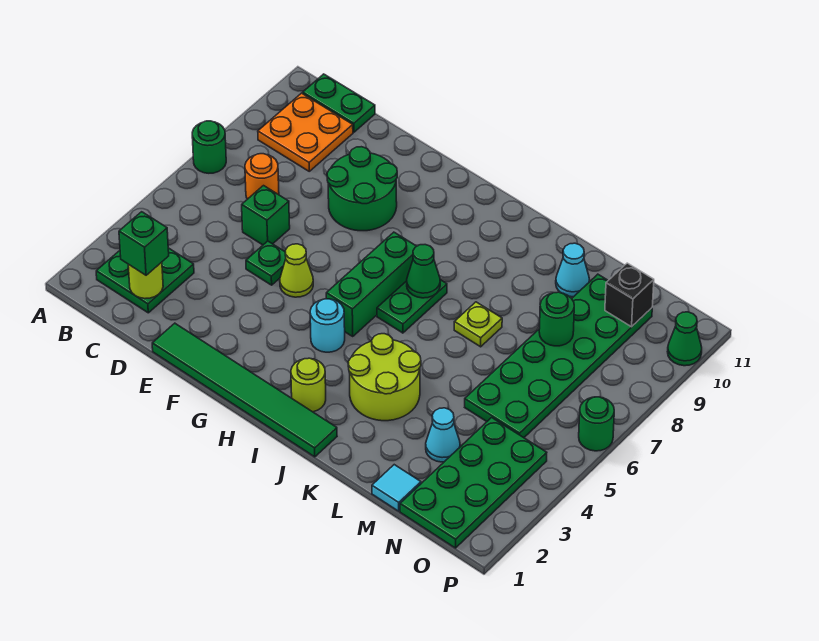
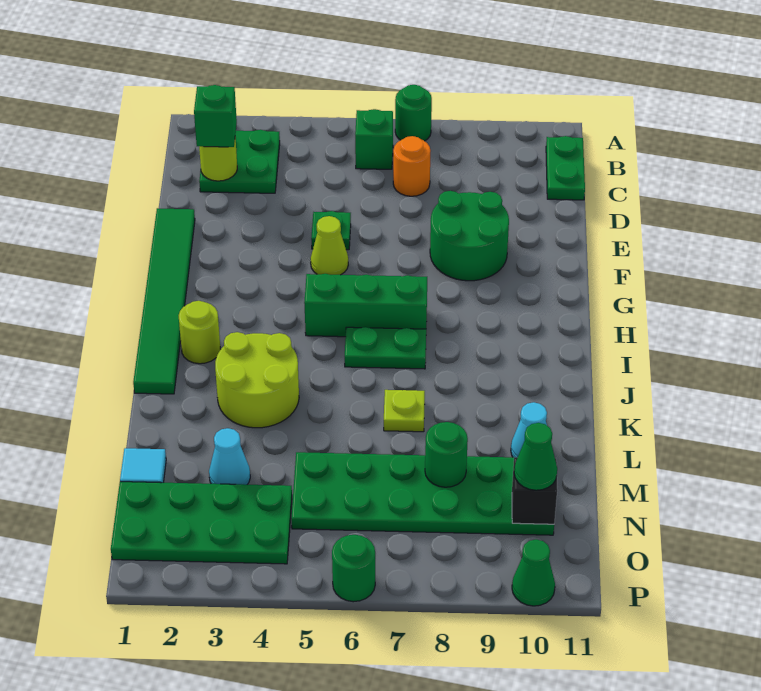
orange plate B9:C10 level 1 -> none
green brick D6 level 1 -> green brick B6 level 1
cyan round brick H4 level 1 -> none
green cone I7 level 2 -> green cone N10 level 3

